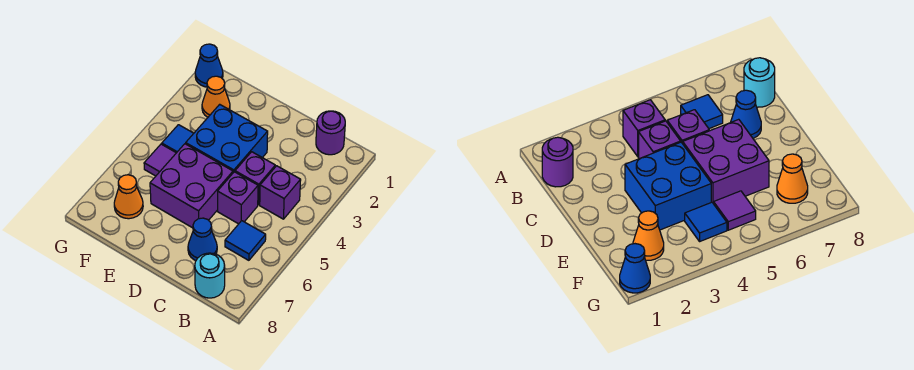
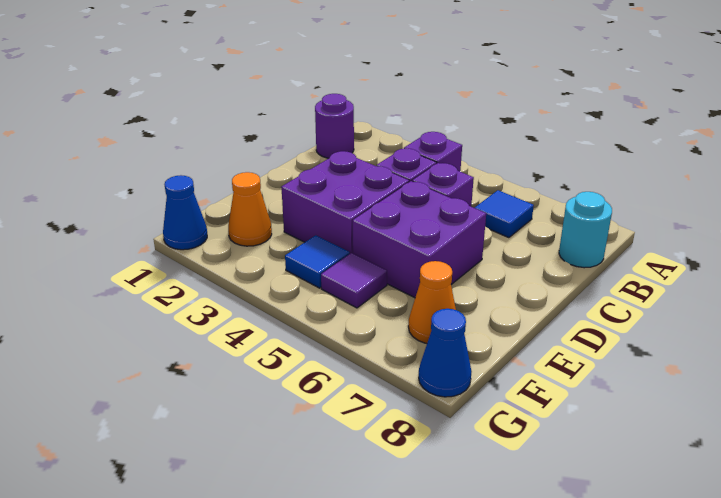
blue cone C7 level 1 -> blue cone G8 level 1
blue brick D3:E4 level 1 -> purple brick D3:E4 level 1

